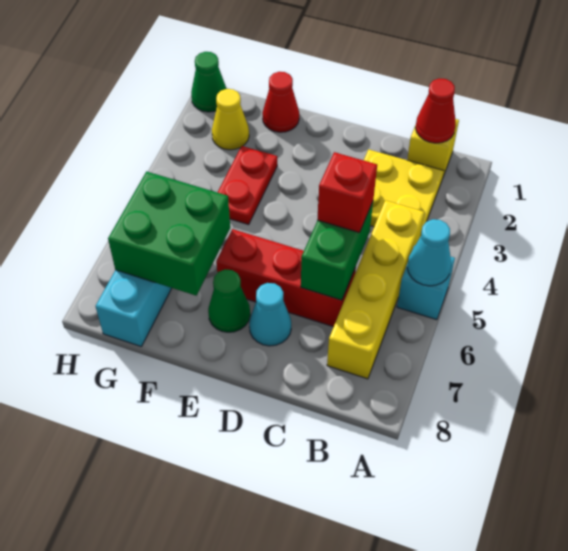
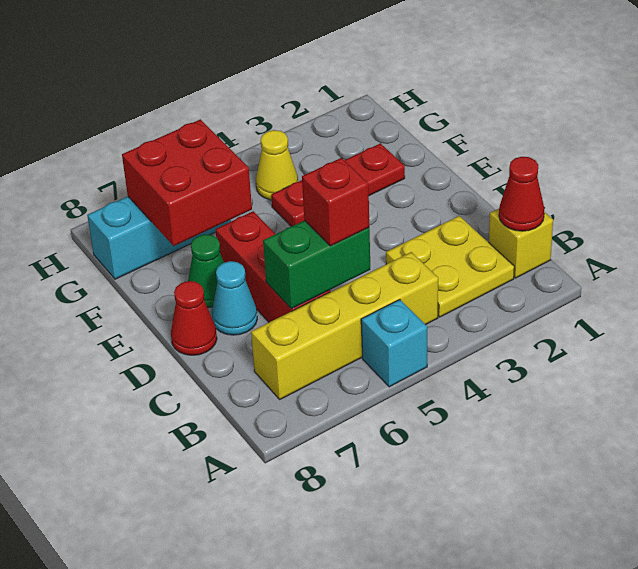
cyan cone A5 level 2 -> none
red cone F1 level 1 -> red cone D8 level 1
red plate F3:F4 level 1 -> red plate F2:F4 level 1
green brick F6:G7 level 2 -> red brick F6:G7 level 2
yellow cone G2 level 1 -> yellow cone G4 level 1
green cone H1 level 1 -> none

